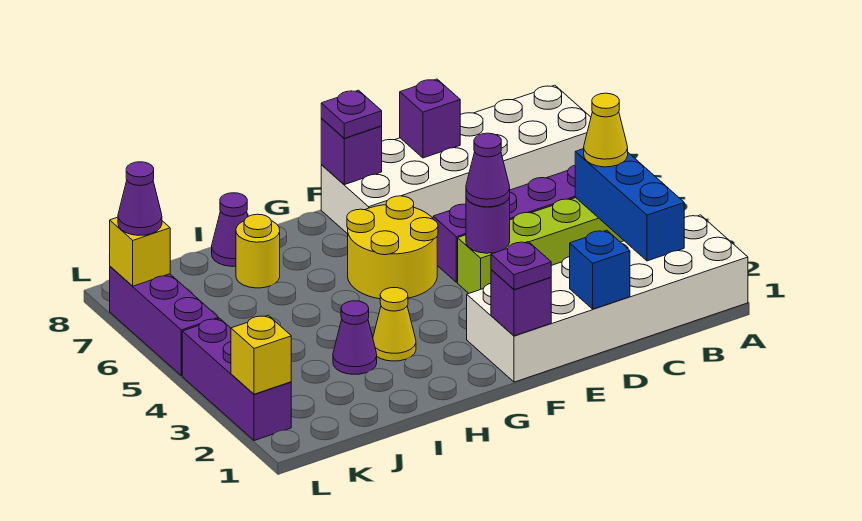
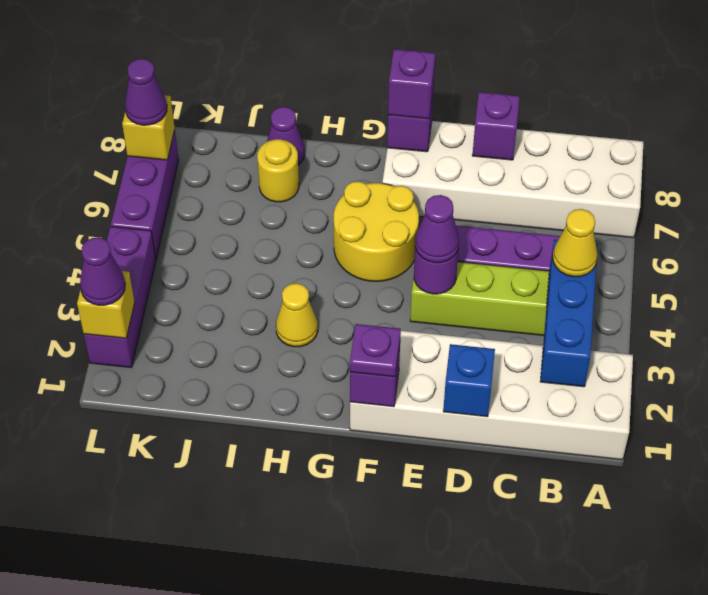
purple plate F8 level 3 -> purple brick F8 level 3
purple cone I3 level 1 -> purple cone L2 level 3

